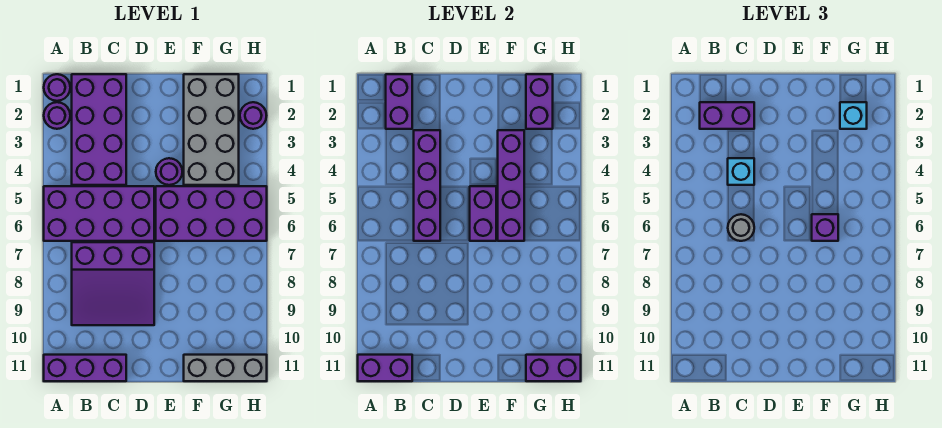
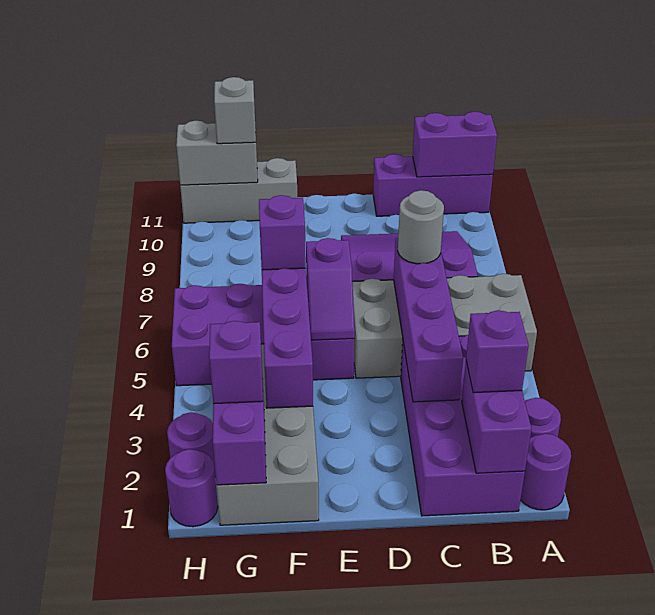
purple brick A5:D6 level 1 -> grey brick A5:D6 level 1
purple brick B2:C2 level 3 -> purple brick B2 level 3
cyan brick C4 level 3 -> none
purple round brick E4 level 1 -> purple round brick H1 level 1
purple brick E5:E6 level 2 -> purple slope E5:E6 level 2 top 6
cyan brick G2 level 3 -> purple brick G2 level 3
purple brick G11:H11 level 2 -> grey brick G11:H11 level 2
none -> grey brick G11 level 3

